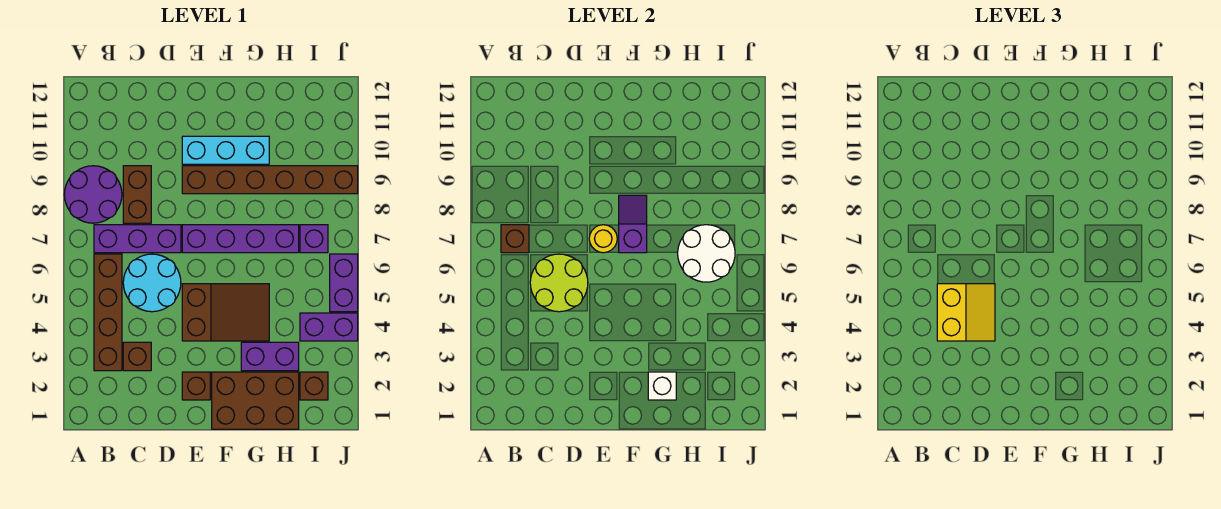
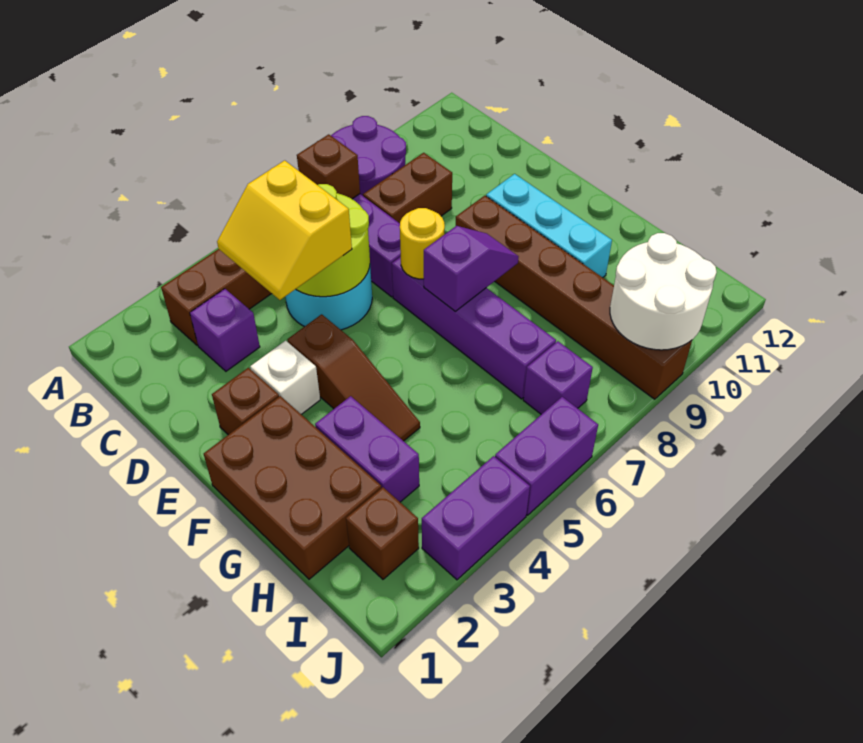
brown brick C3 level 1 -> purple brick C3 level 1
yellow slope C4:D5 level 3 top C -> yellow slope C4:D5 level 3 top 5
brown slope E4:G5 level 1 top E -> brown slope E4:G4 level 1 top E
white brick G2 level 2 -> white brick E3 level 1
white round brick H6:I7 level 2 -> white round brick I9:J10 level 2
purple brick I4:J4 level 1 -> purple brick J3:J4 level 1

